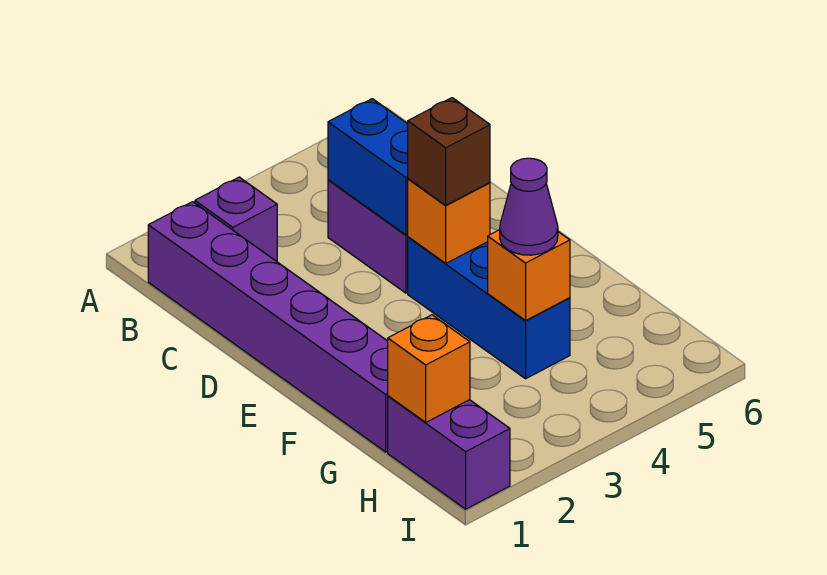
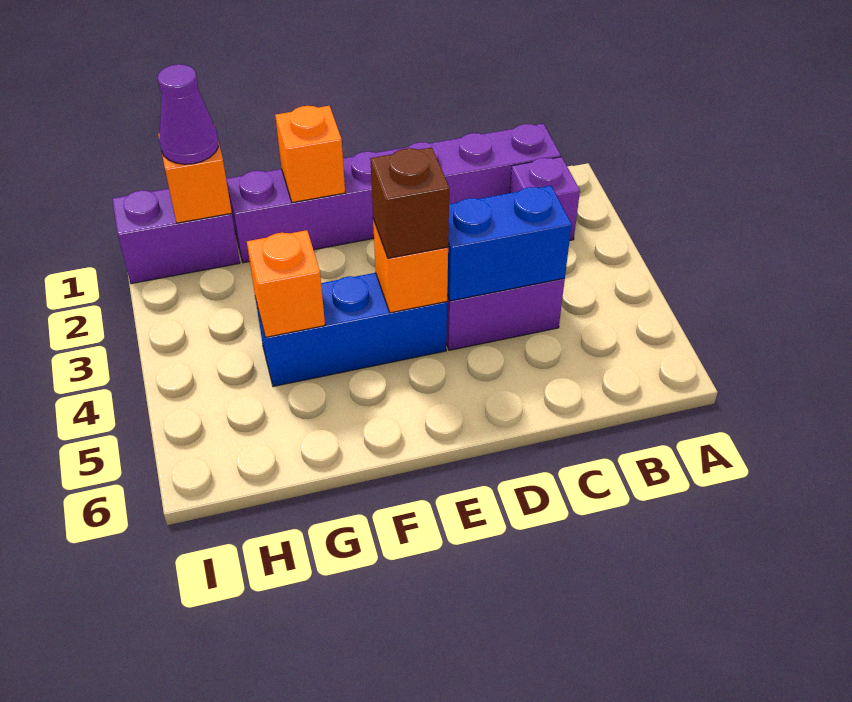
none -> orange brick F1 level 2
purple cone G4 level 3 -> purple cone H1 level 3

